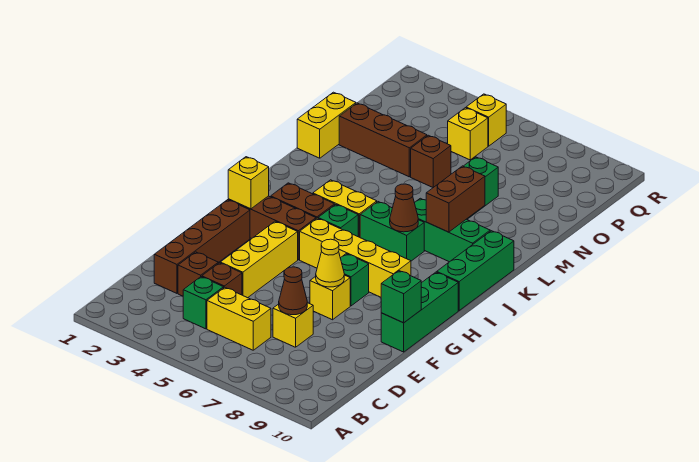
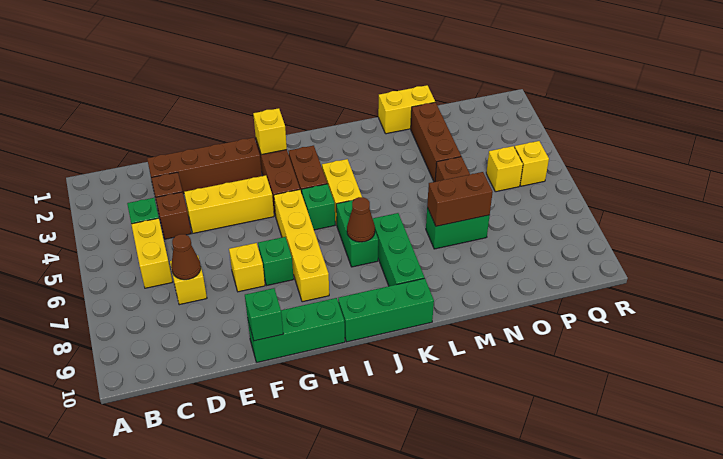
yellow cone F7 level 2 -> none
brown brick K8:L8 level 2 -> brown brick M7:N7 level 2

